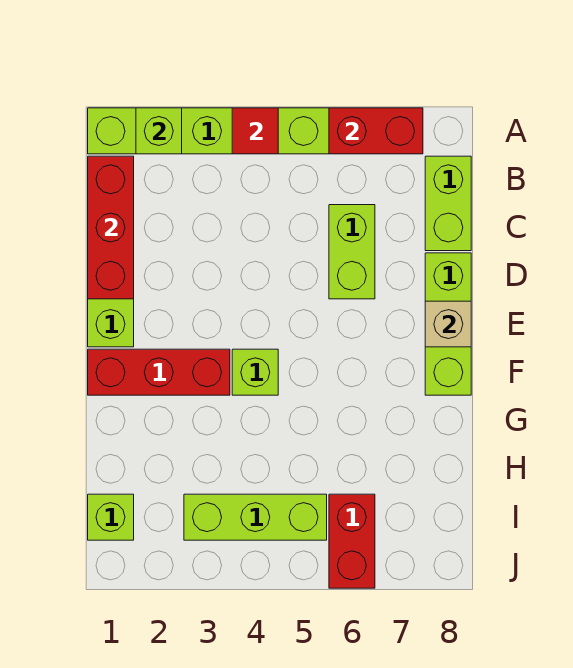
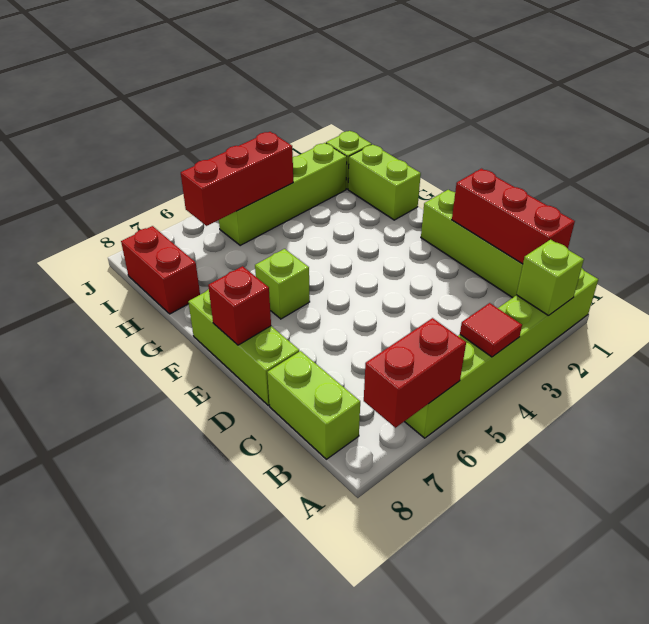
lime brick C6:D6 level 1 -> lime brick G1:H1 level 1
tan brick E8 level 2 -> red brick E8 level 2
red brick F1:F3 level 1 -> red brick I4:I6 level 2
lime brick F4 level 1 -> lime brick F6 level 1
lime brick I3:I5 level 1 -> lime brick I2:I5 level 1
red brick I6:J6 level 1 -> red brick H8:I8 level 1

